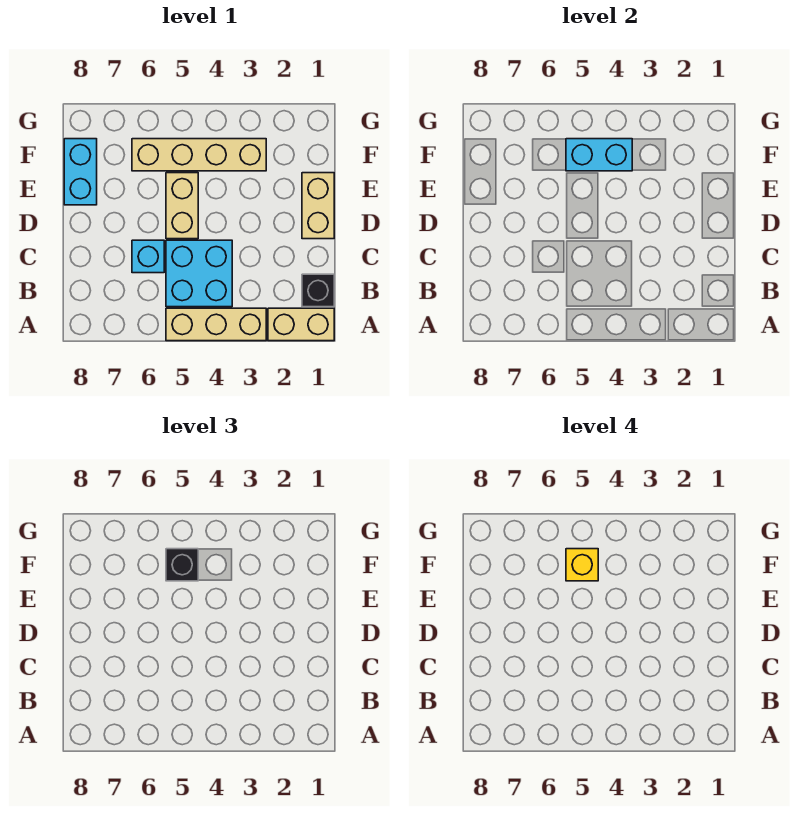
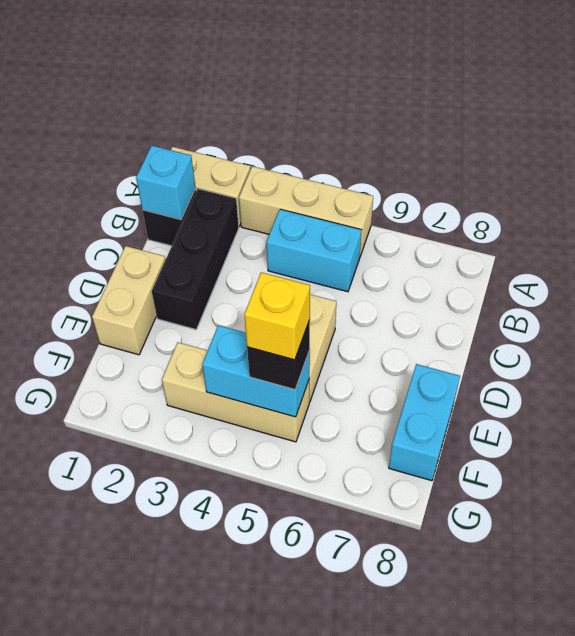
none -> black brick B2:D2 level 1
cyan brick B4:C5 level 1 -> cyan brick B4:B5 level 1
cyan brick C6 level 1 -> cyan brick B1 level 2
tan brick F3:F6 level 1 -> tan brick F3:F5 level 1

